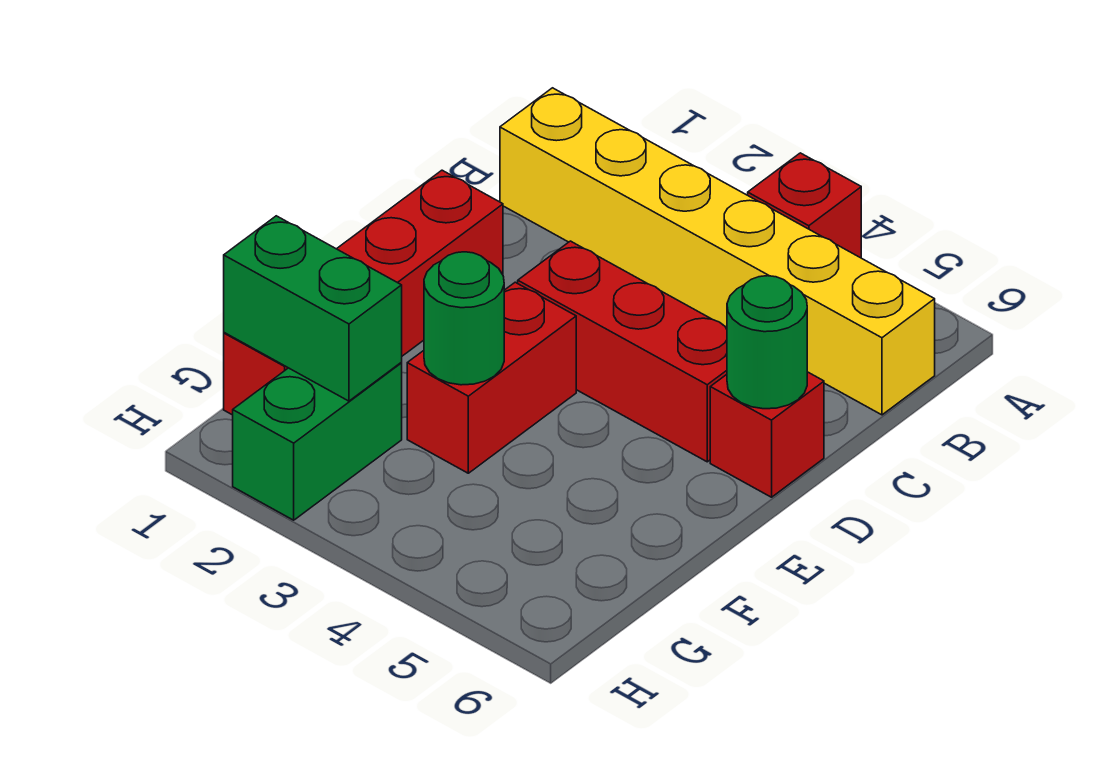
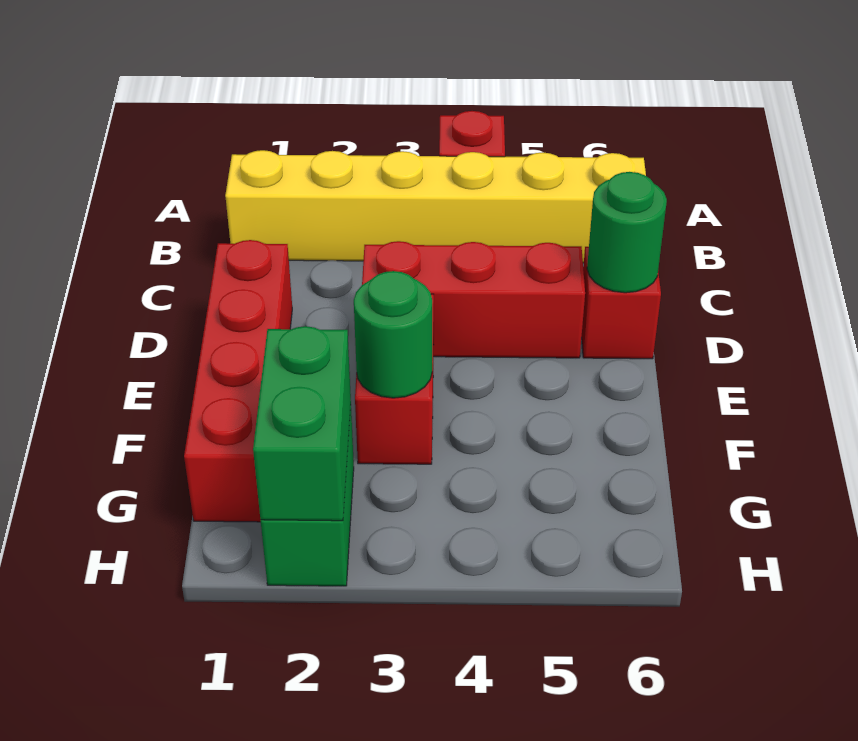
green brick G1:G2 level 2 -> green brick G2:H2 level 2

